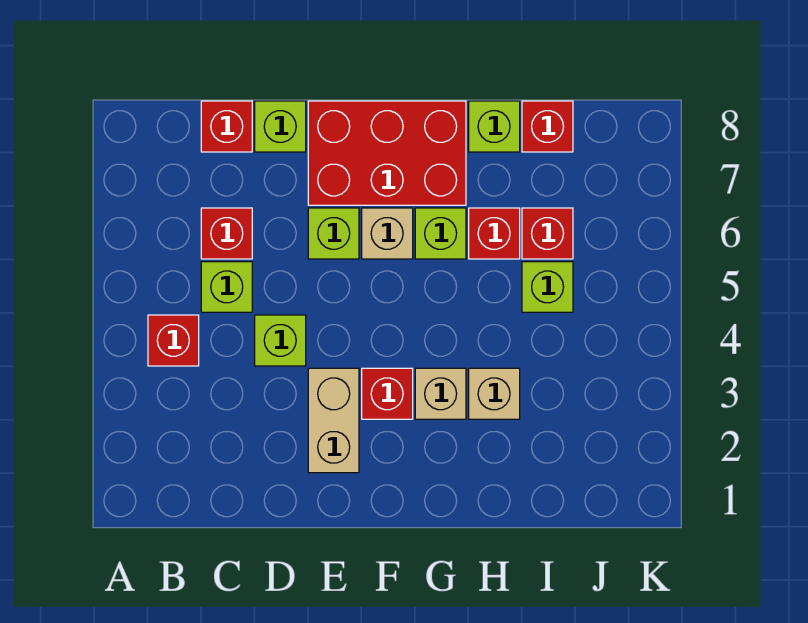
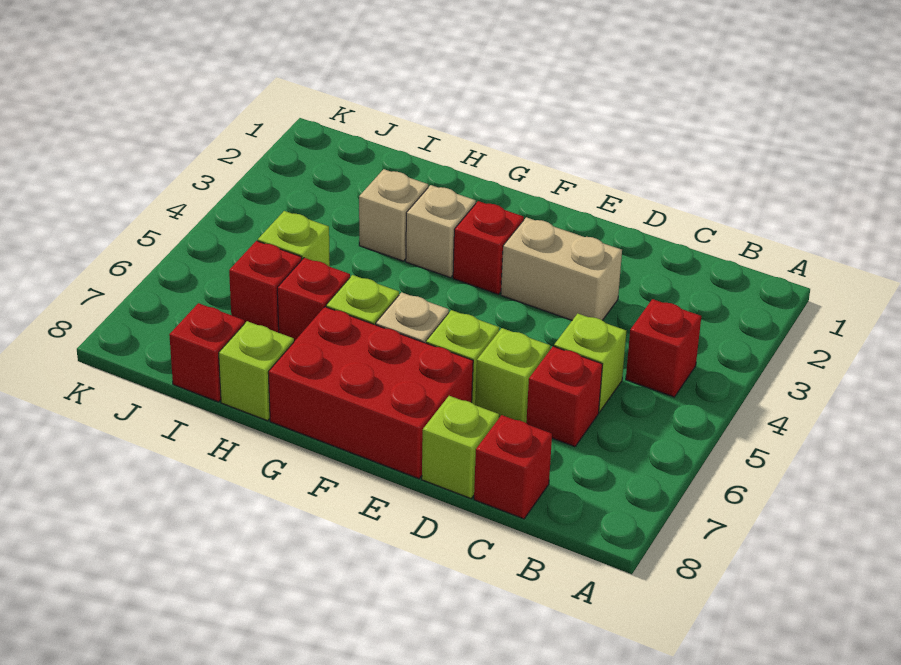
lime brick D4 level 1 -> lime brick D6 level 1
tan brick E2:E3 level 1 -> tan brick D3:E3 level 1

